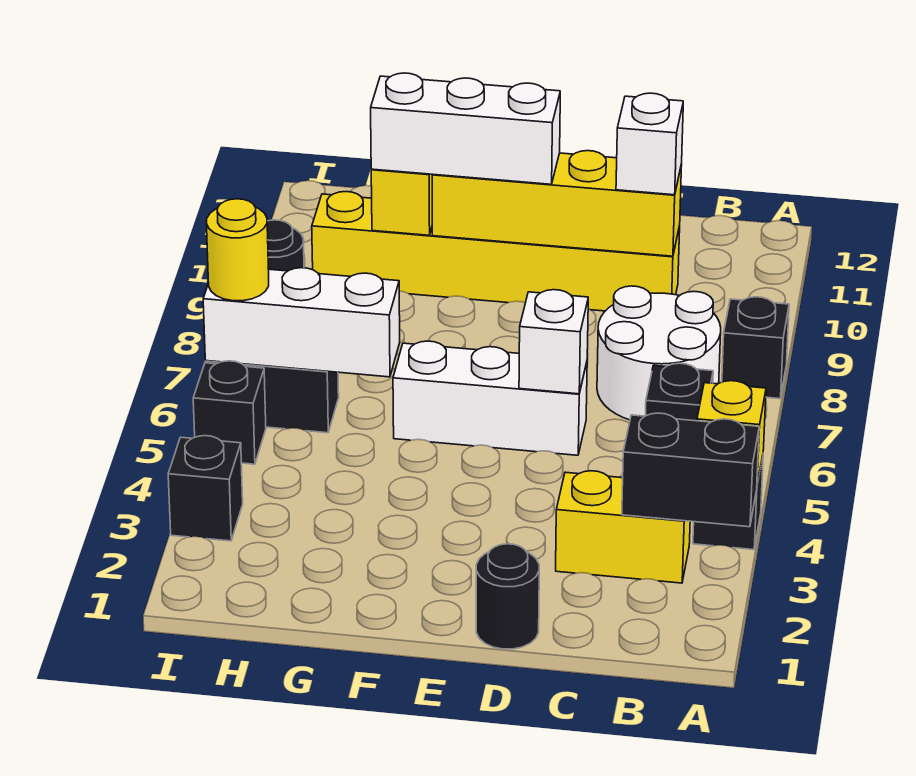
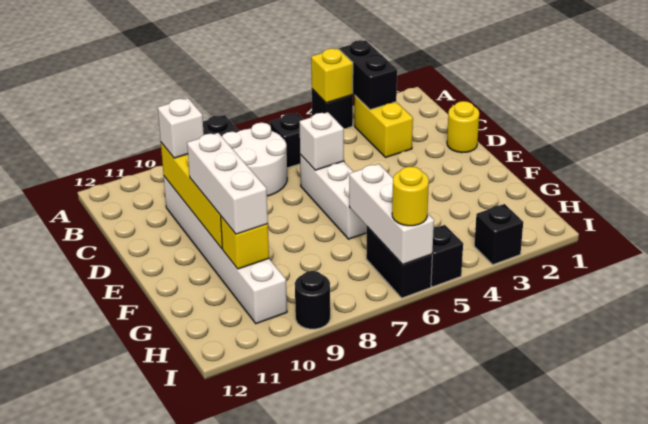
yellow brick C10:H10 level 1 -> white brick C10:H10 level 1
black round brick D1 level 1 -> yellow round brick D1 level 1

